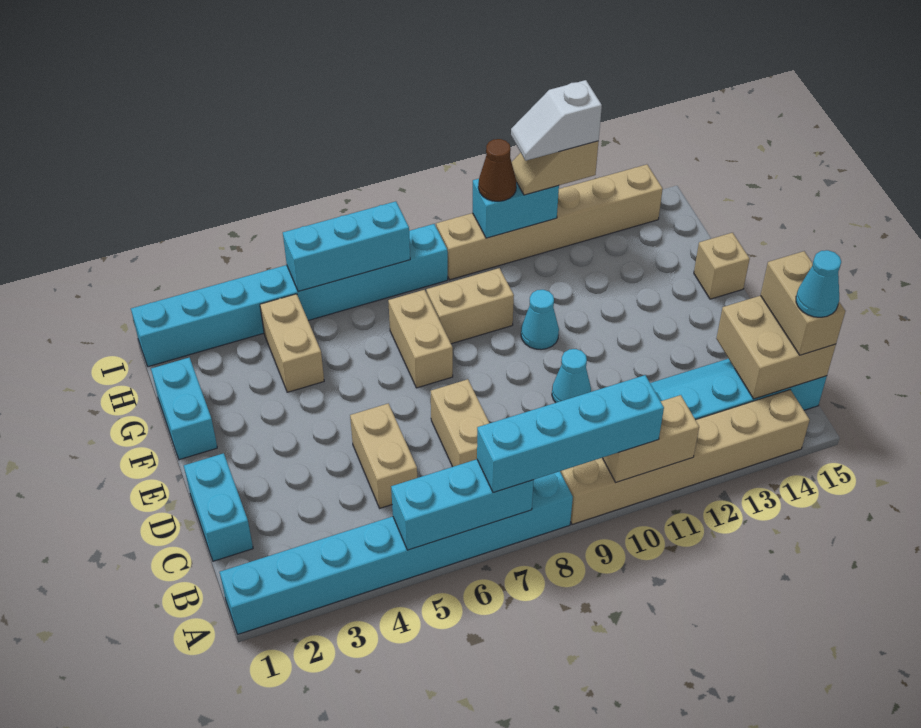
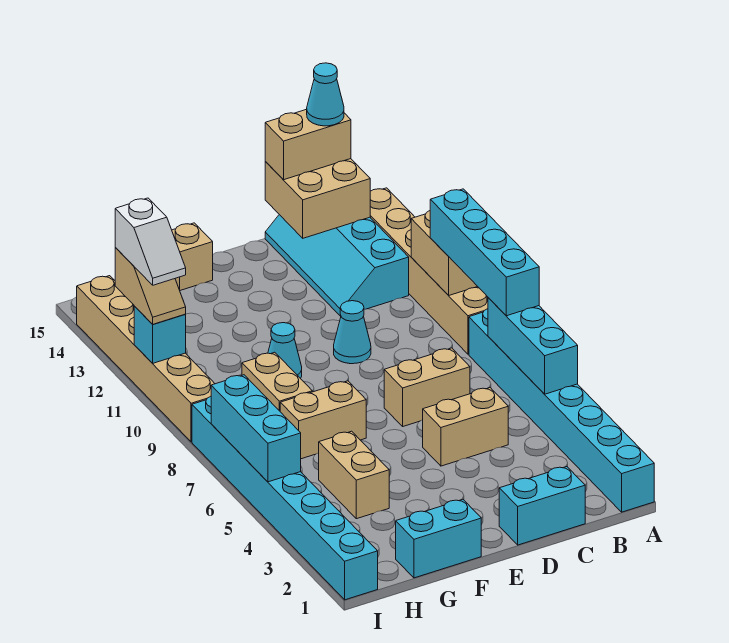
tan brick G4:H4 level 1 -> tan brick G4:G5 level 1
cyan brick I10:I11 level 2 -> cyan brick I11 level 2
brown cone I10 level 3 -> none

